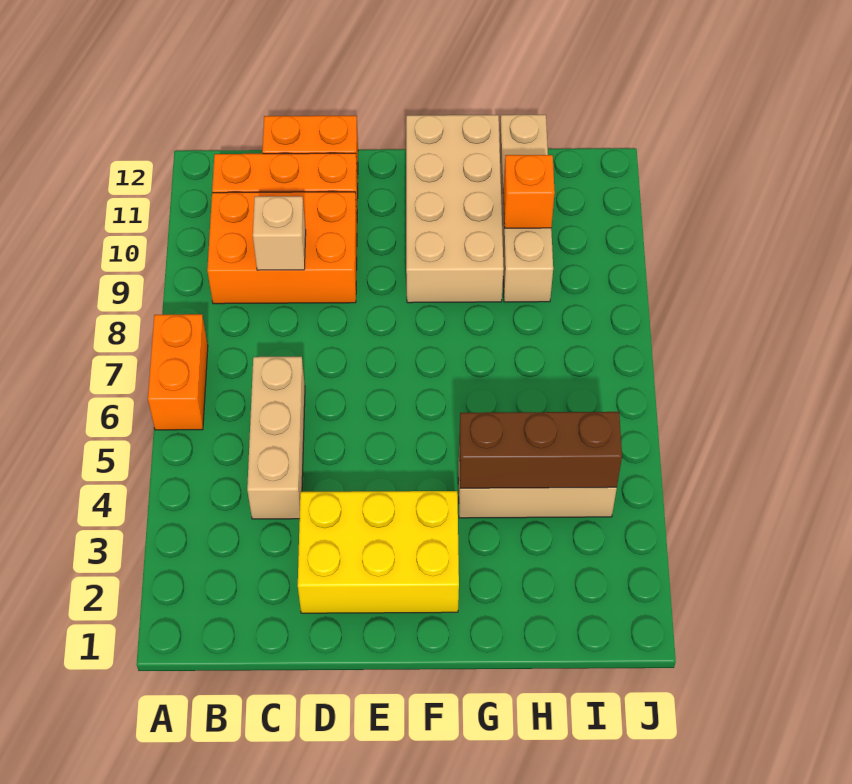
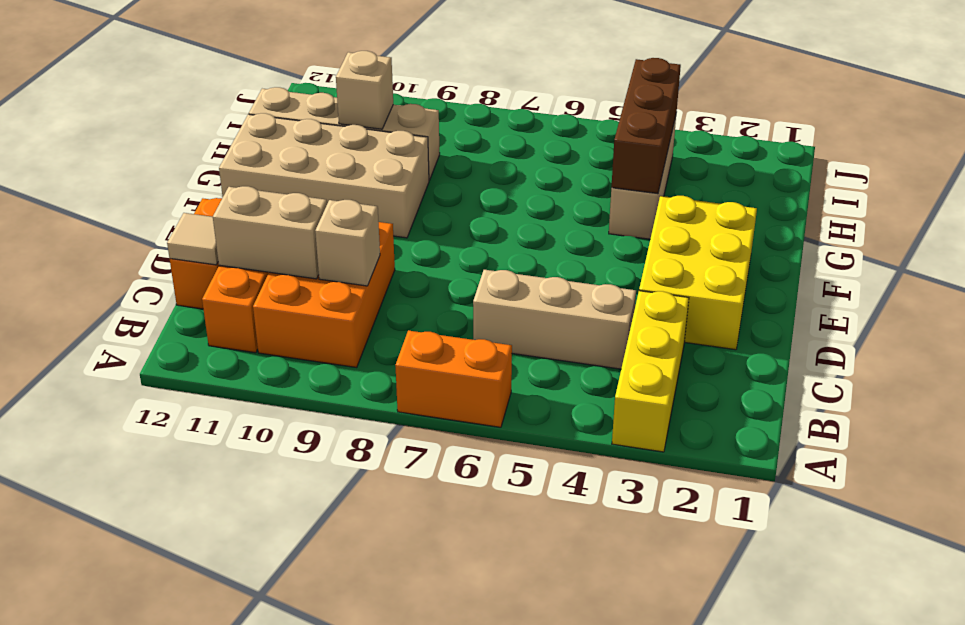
none -> yellow brick A3:C3 level 1
none -> tan brick C10:C11 level 2
none -> tan tile C12 level 2
orange brick H10 level 2 -> tan brick H10 level 2

